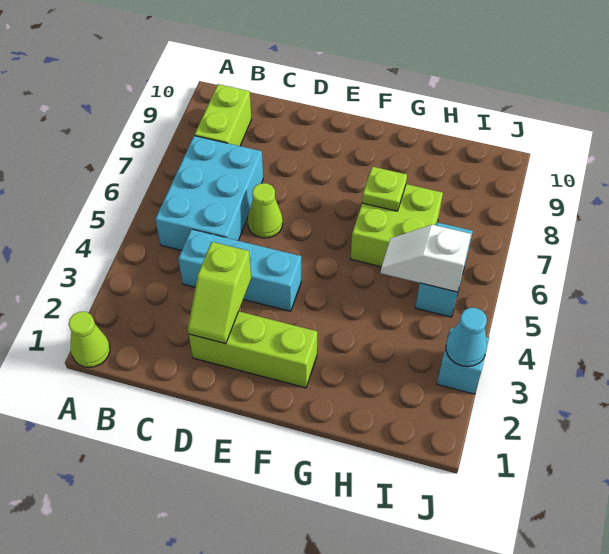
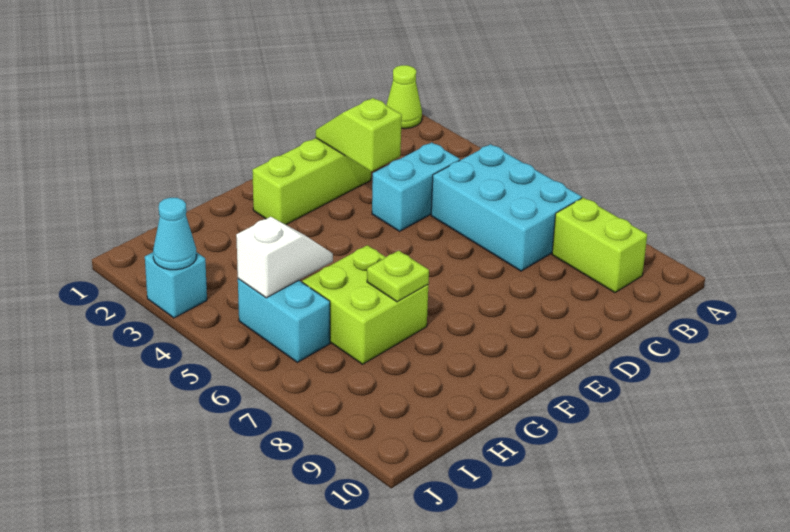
cyan brick C4:E4 level 1 -> cyan brick C4:D4 level 1
lime cone D6 level 1 -> none

